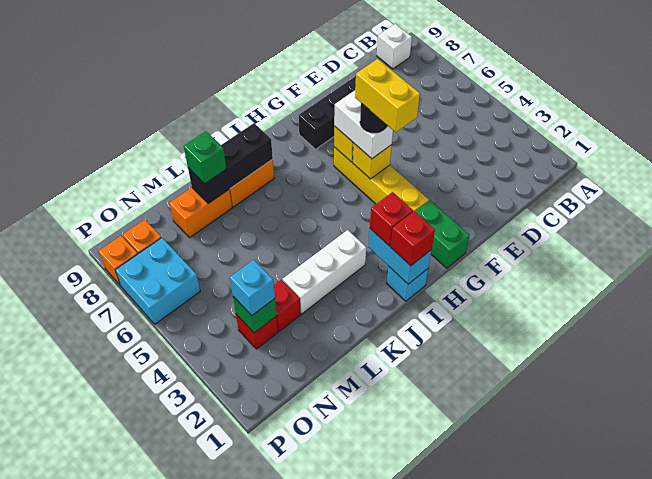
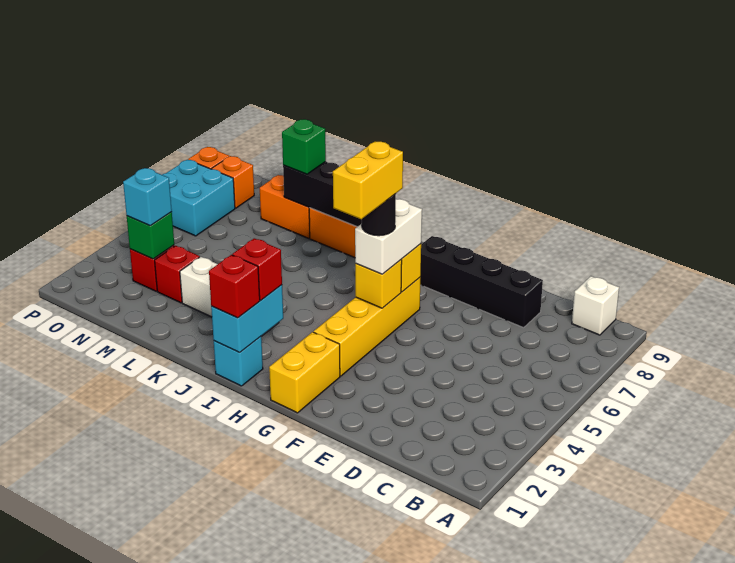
green brick G1:G2 level 1 -> yellow brick G1:G2 level 1

